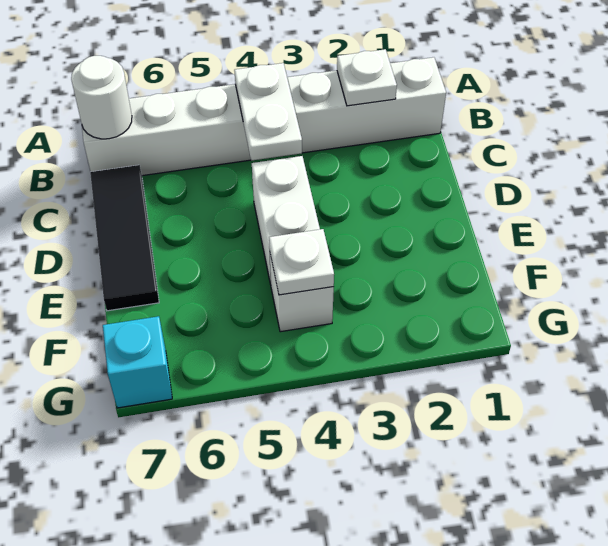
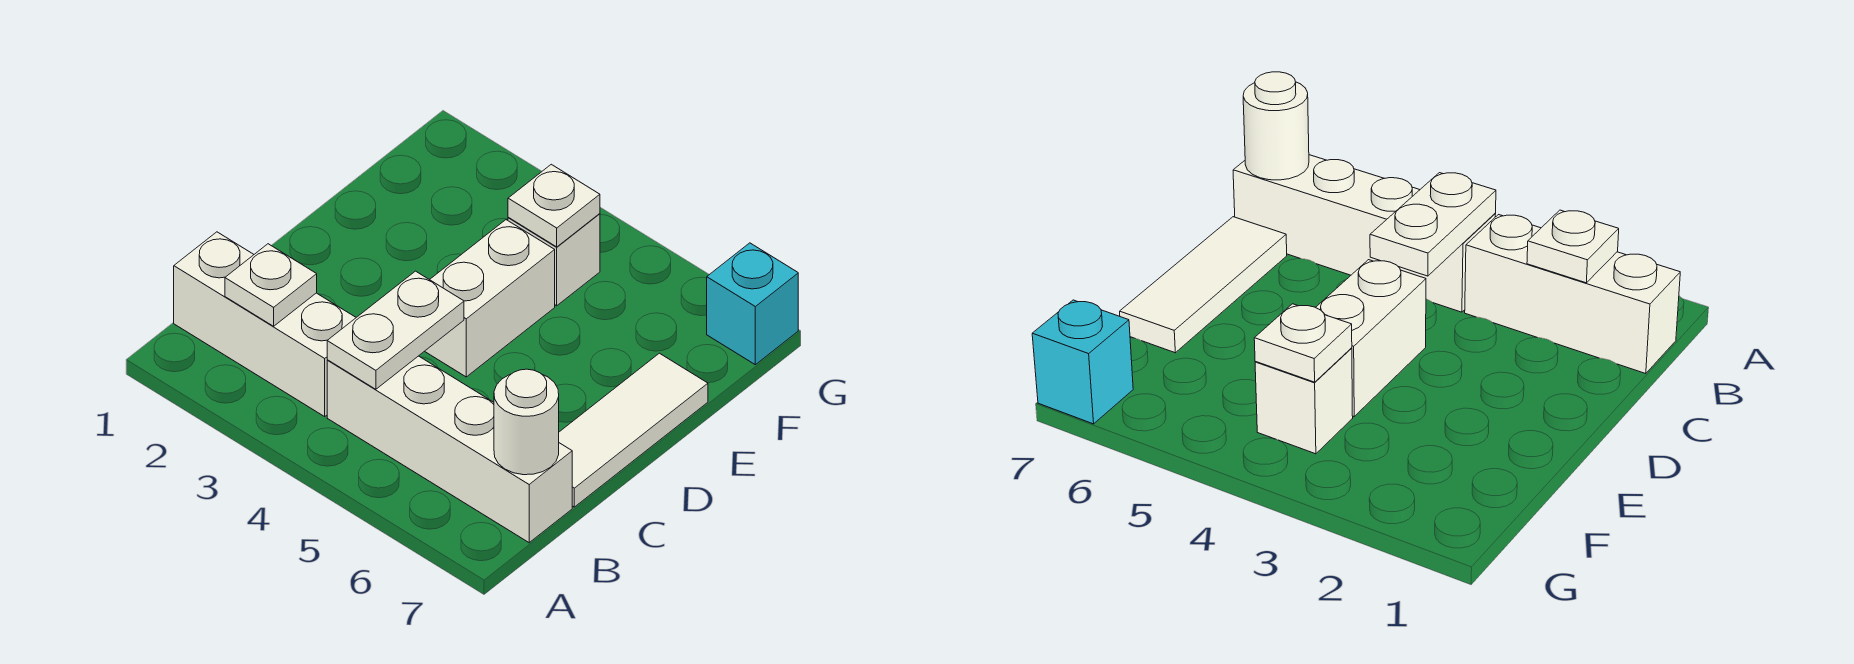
black tile C7:E7 level 1 -> white tile C7:E7 level 1

